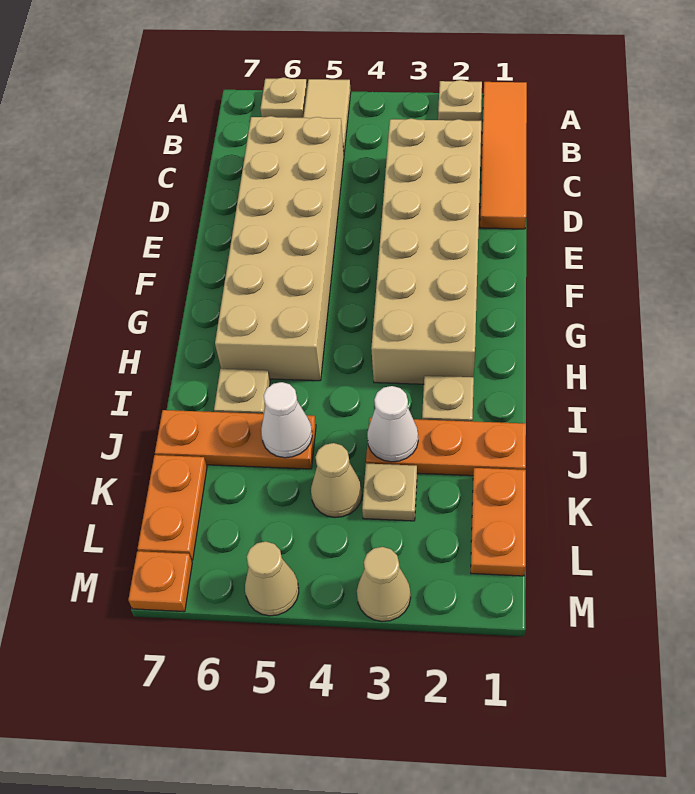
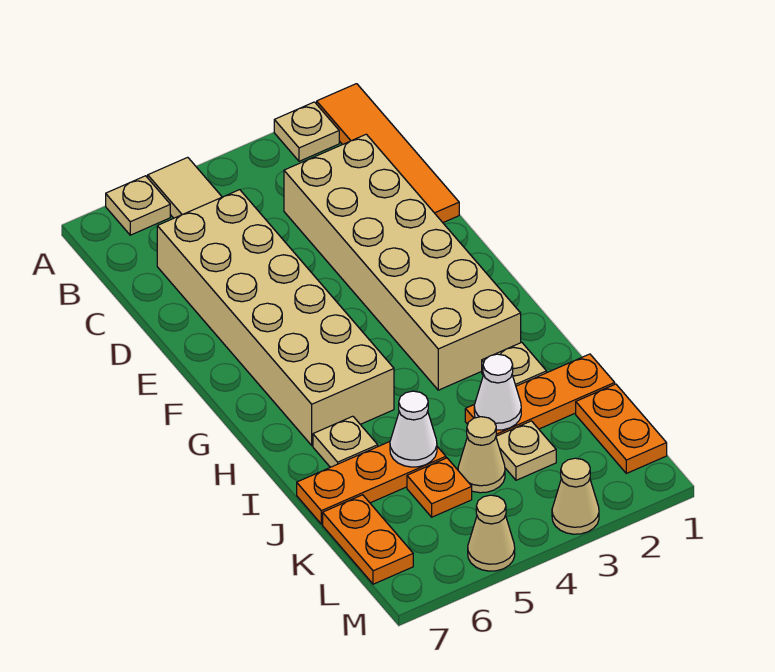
orange plate M7 level 1 -> orange plate K5 level 1

